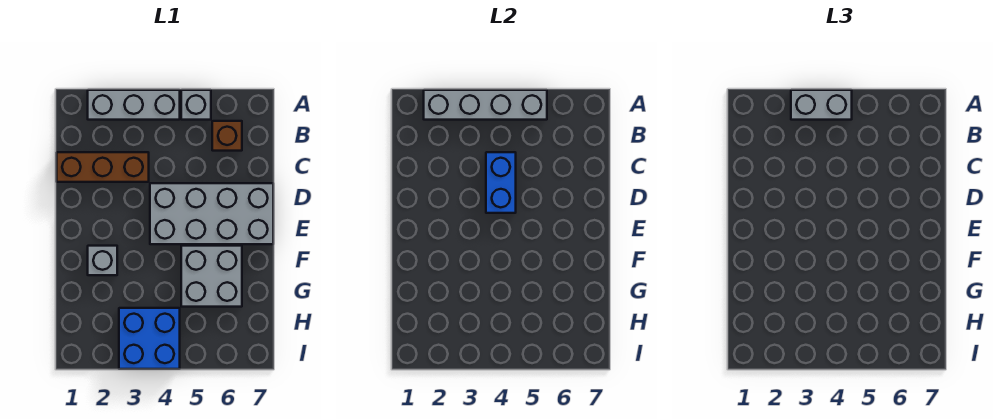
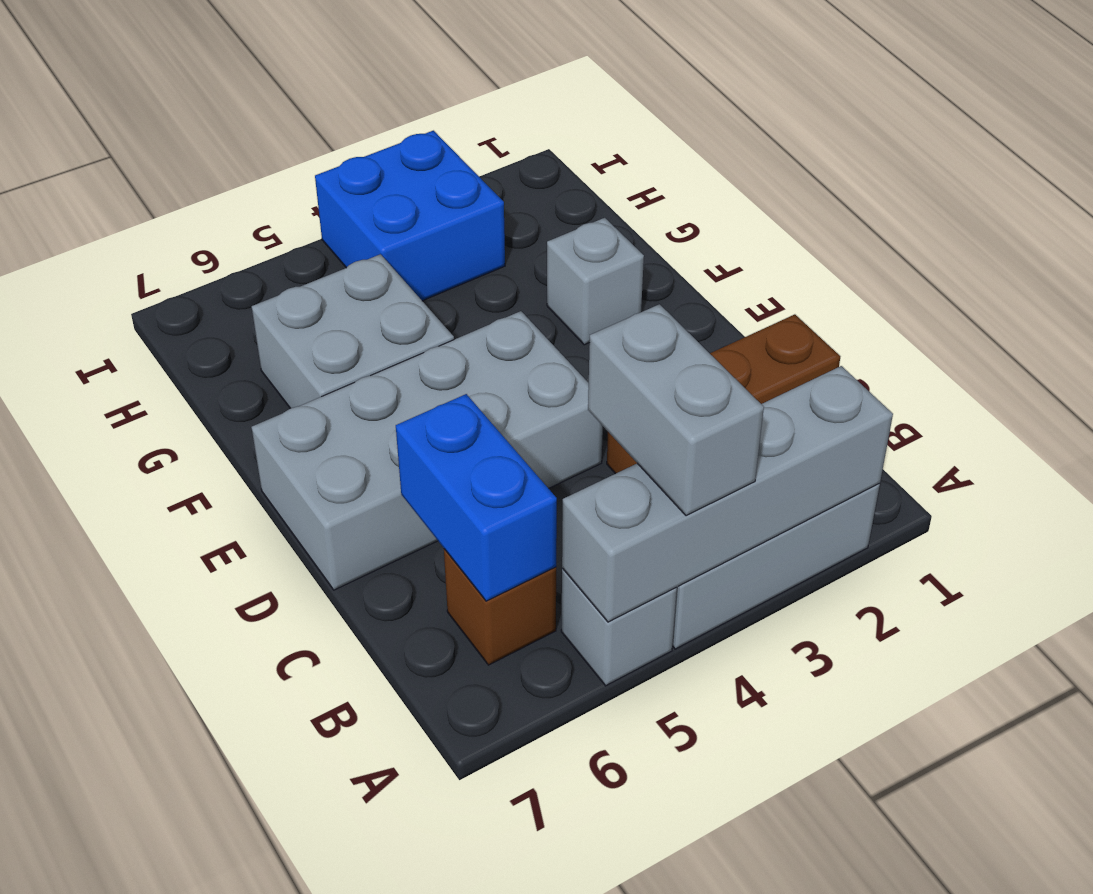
grey brick A3:A4 level 3 -> grey brick A4:B4 level 3
blue brick C4:D4 level 2 -> blue brick B6:C6 level 2

